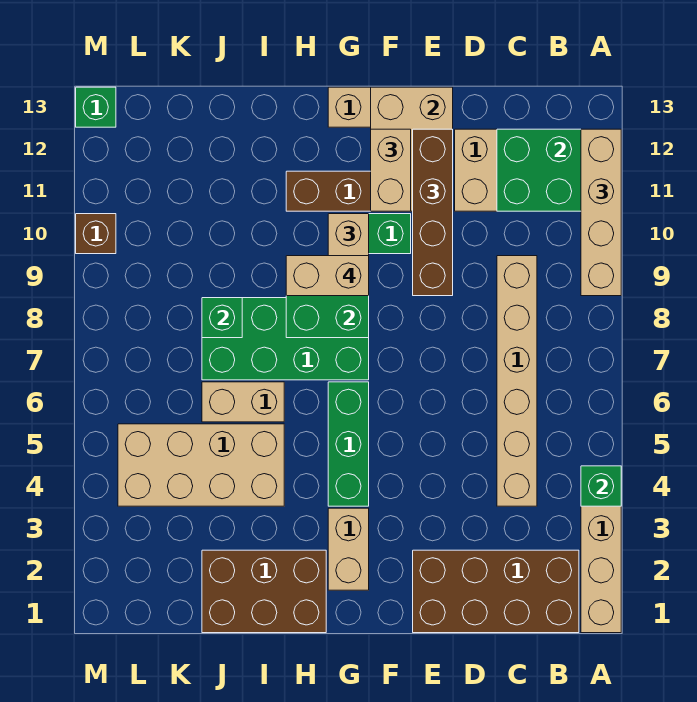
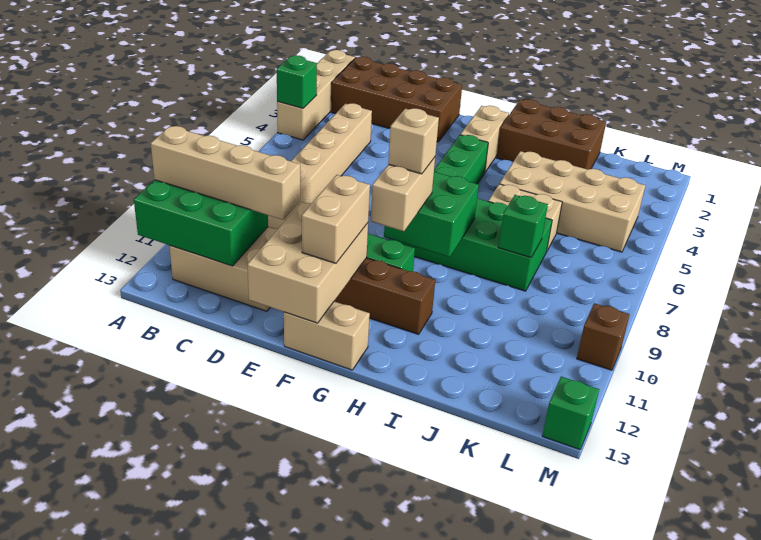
tan brick A9:A12 level 3 -> tan brick A11:D11 level 3
brown brick E9:E12 level 3 -> none
tan brick G9:H9 level 4 -> tan brick G9 level 4

